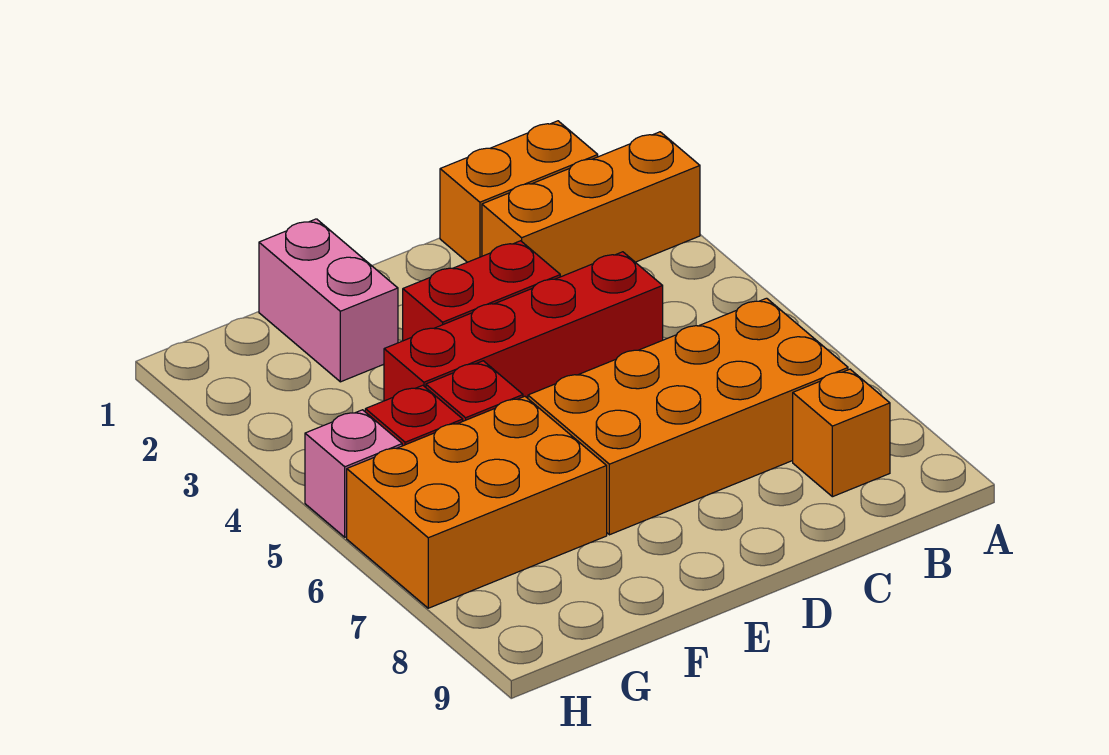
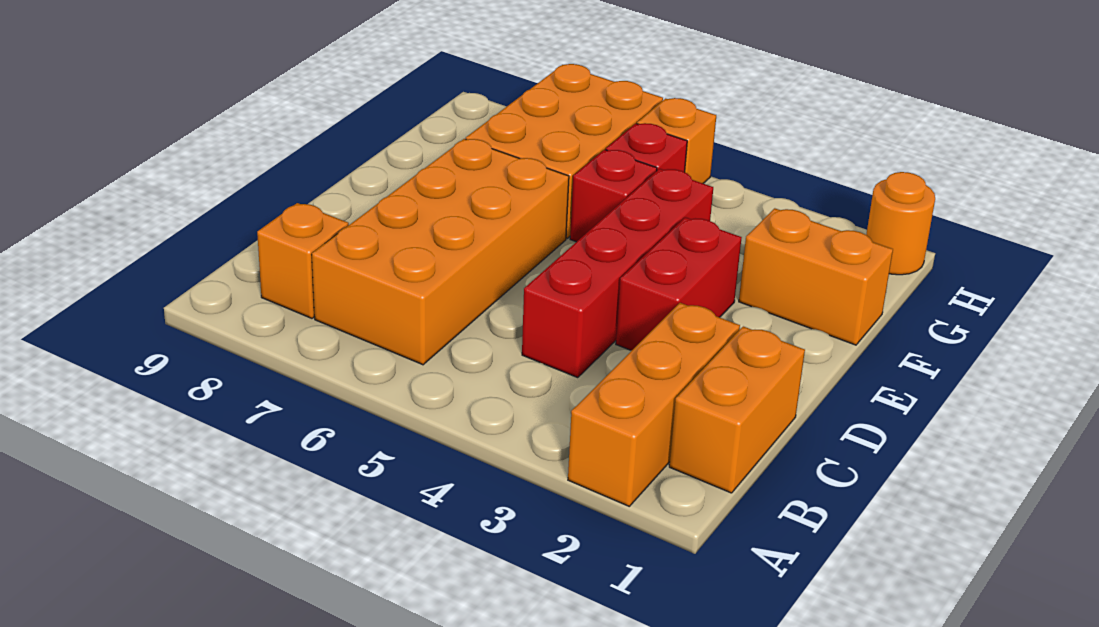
pink brick F1:F2 level 1 -> orange brick F1:F2 level 1
none -> orange round brick H1 level 1
pink brick H5 level 1 -> orange brick H5 level 1

